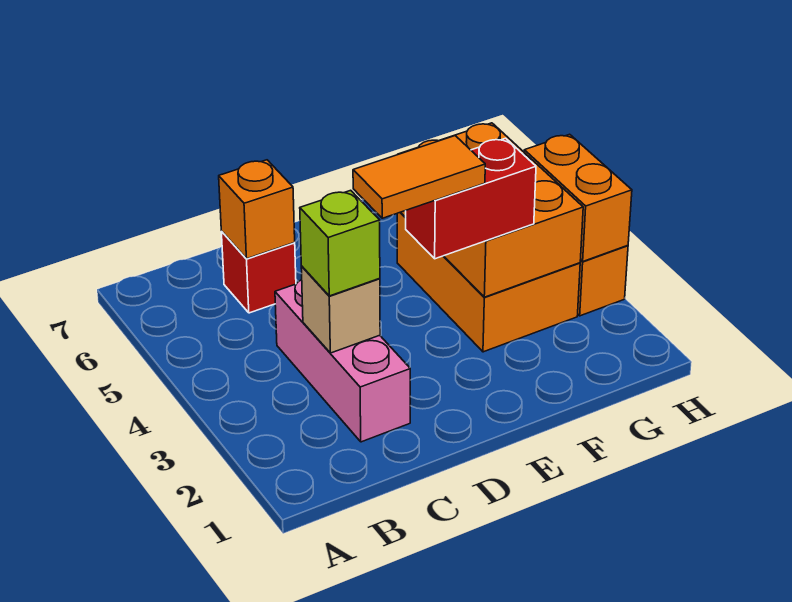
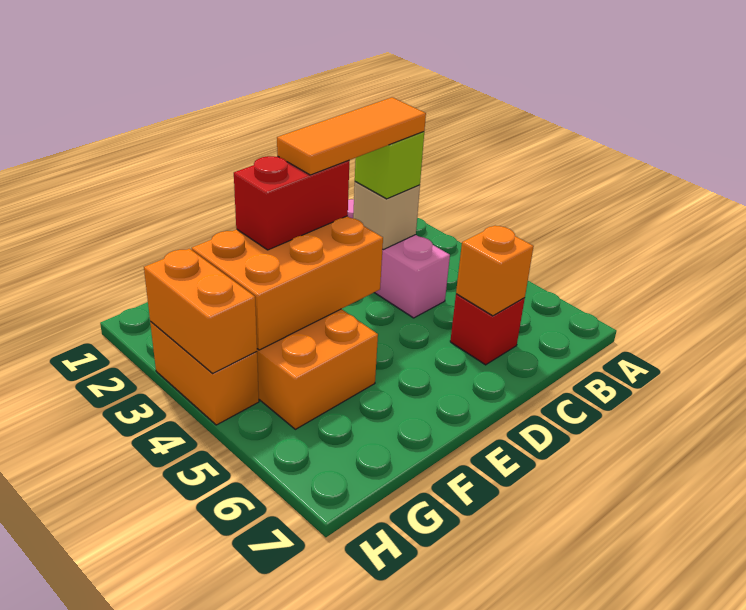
orange tile D3:E3 level 4 -> orange tile C3:E3 level 4
orange brick F3:G5 level 2 -> orange brick E3:G4 level 2

